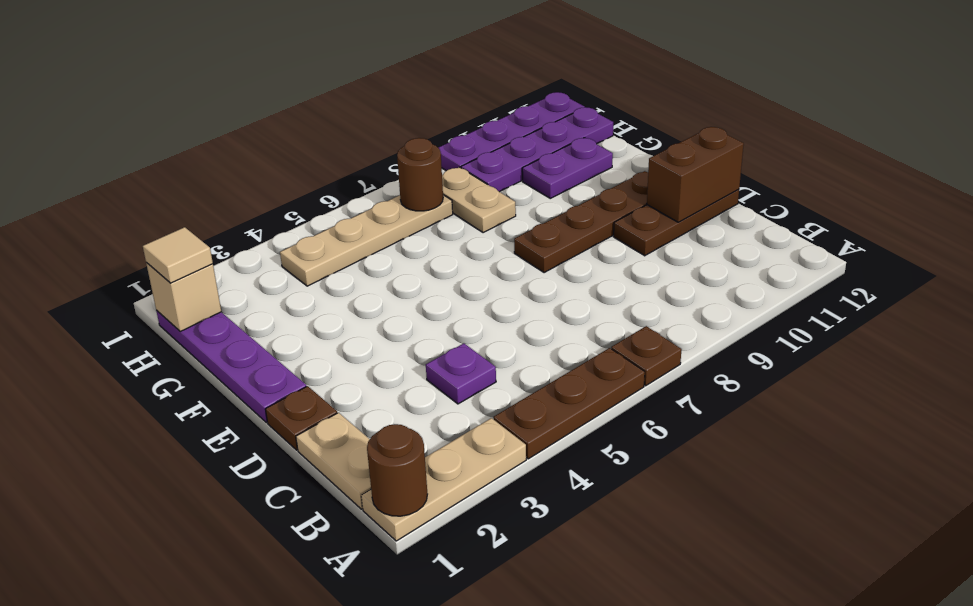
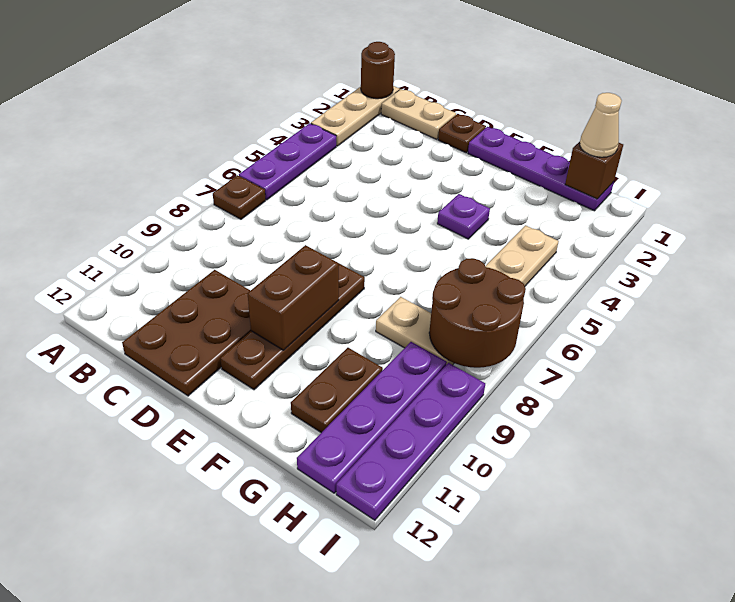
brown plate A4:A6 level 1 -> purple plate A4:A6 level 1
purple plate C4 level 1 -> purple plate F4 level 1
brown plate D10:D12 level 1 -> brown plate C10:D12 level 1
brown brick D11:D12 level 2 -> brown brick E9:E10 level 2
purple plate G10:G11 level 1 -> brown plate G10:G11 level 1
tan brick H1 level 2 -> brown brick H1 level 2
tan tile H1 level 3 -> tan cone H1 level 3
brown round brick H7 level 2 -> brown round brick H7:I8 level 2

